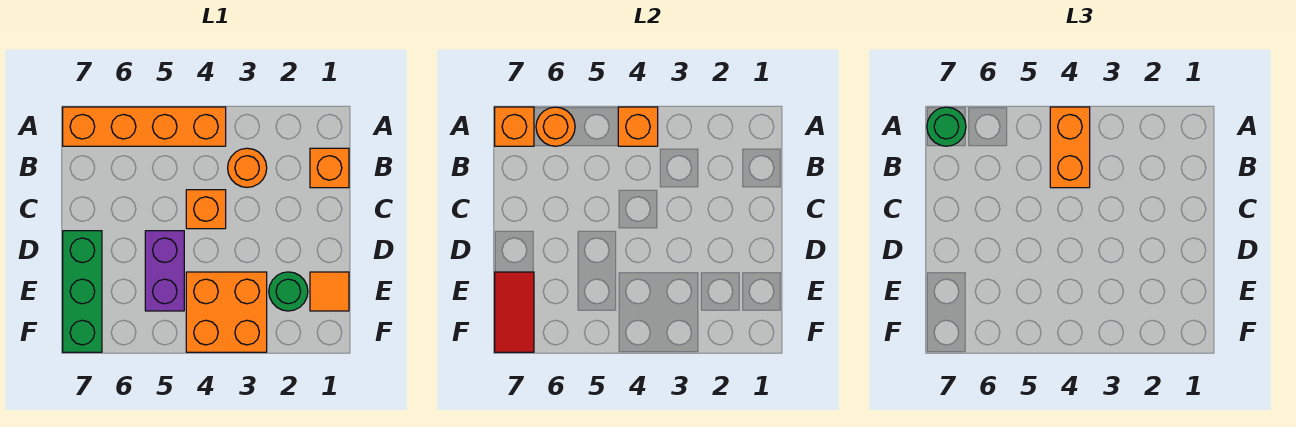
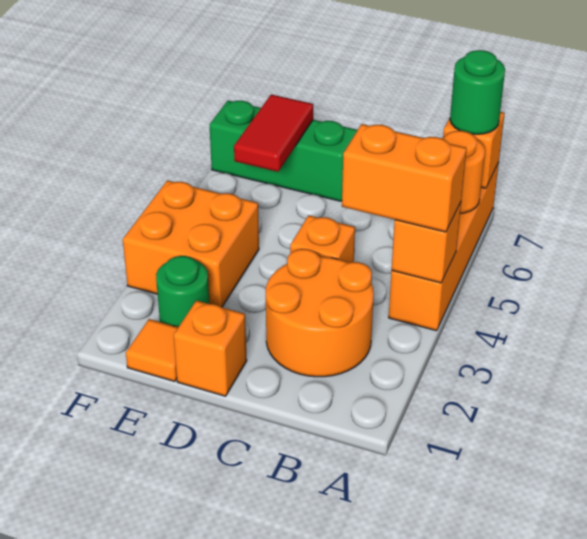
orange brick B1 level 1 -> orange brick D1 level 1
orange round brick B3 level 1 -> orange round brick B2:C3 level 1
purple brick D5:E5 level 1 -> none
red tile E7:F7 level 2 -> red tile E6:E7 level 2

